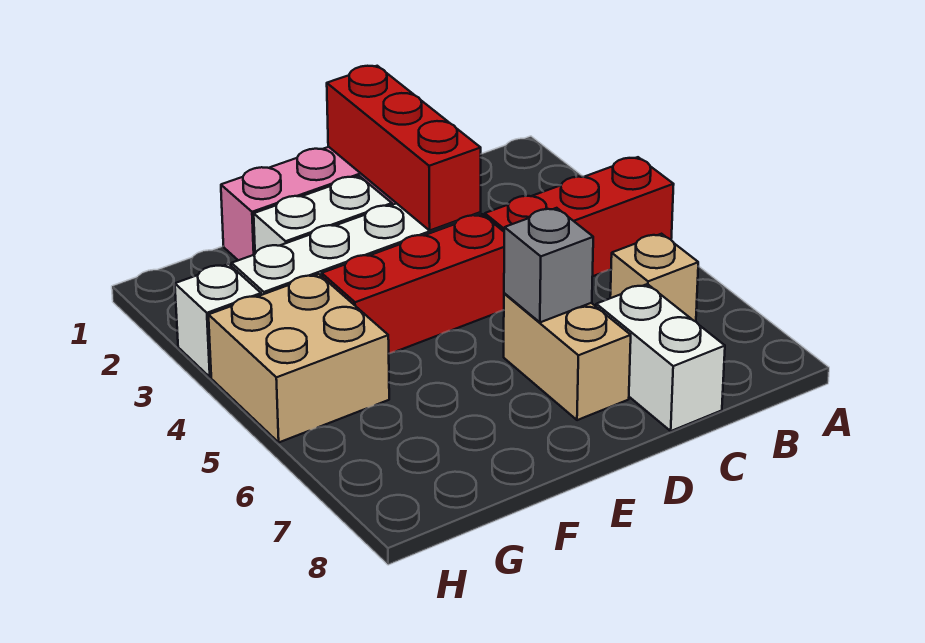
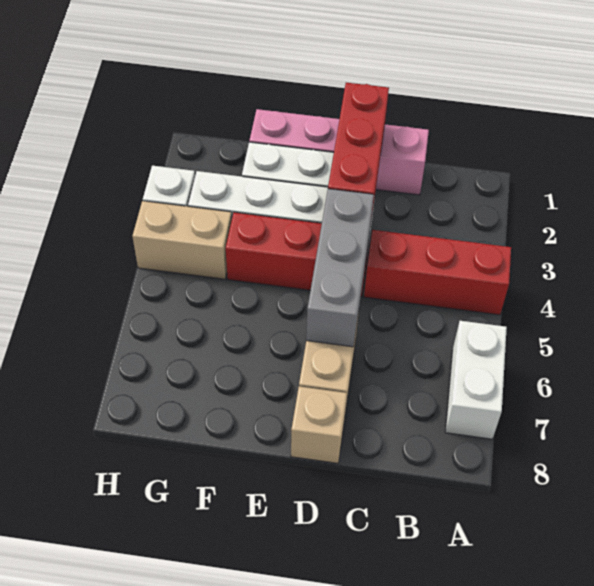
tan brick B6 level 1 -> tan brick D8 level 1
white brick C7:C8 level 1 -> white brick A6:A7 level 1
grey brick D6 level 2 -> grey brick D4:D6 level 2
tan brick G4:H5 level 1 -> tan brick G4:H4 level 1

